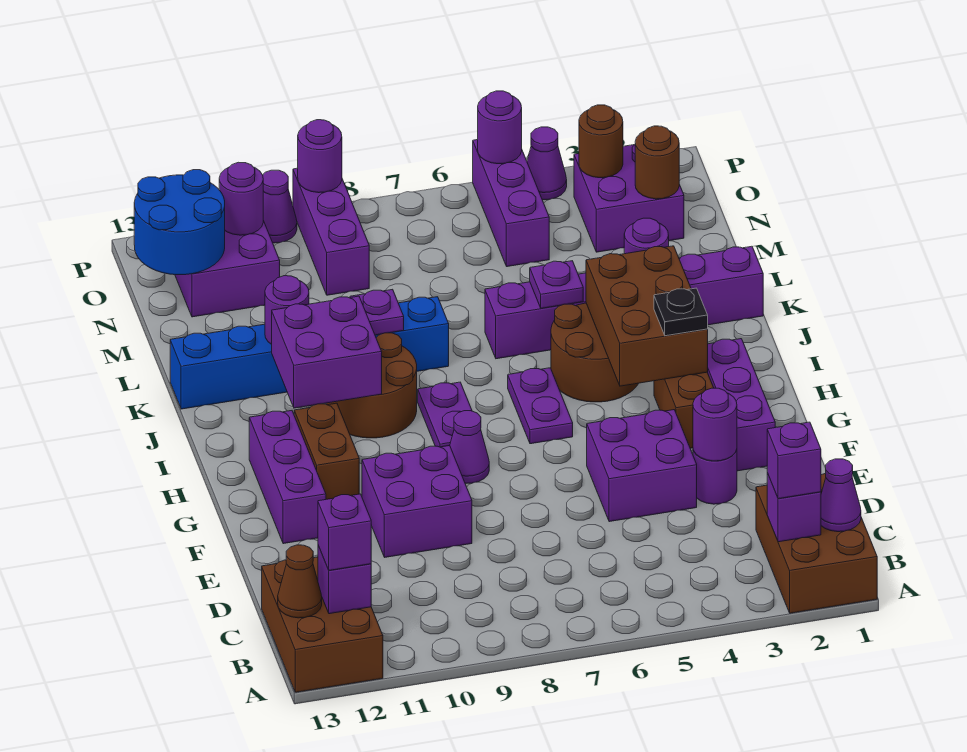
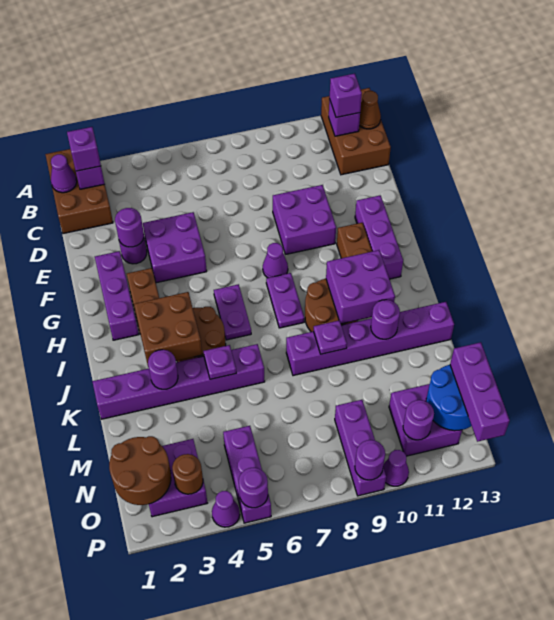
brown brick H3:J4 level 2 -> brown brick I3:J4 level 2
black plate H3 level 3 -> none
blue brick K8:K13 level 1 -> purple brick K8:K13 level 1
brown round brick N2 level 2 -> brown round brick N1:O2 level 2
none -> purple brick N13:P13 level 3

